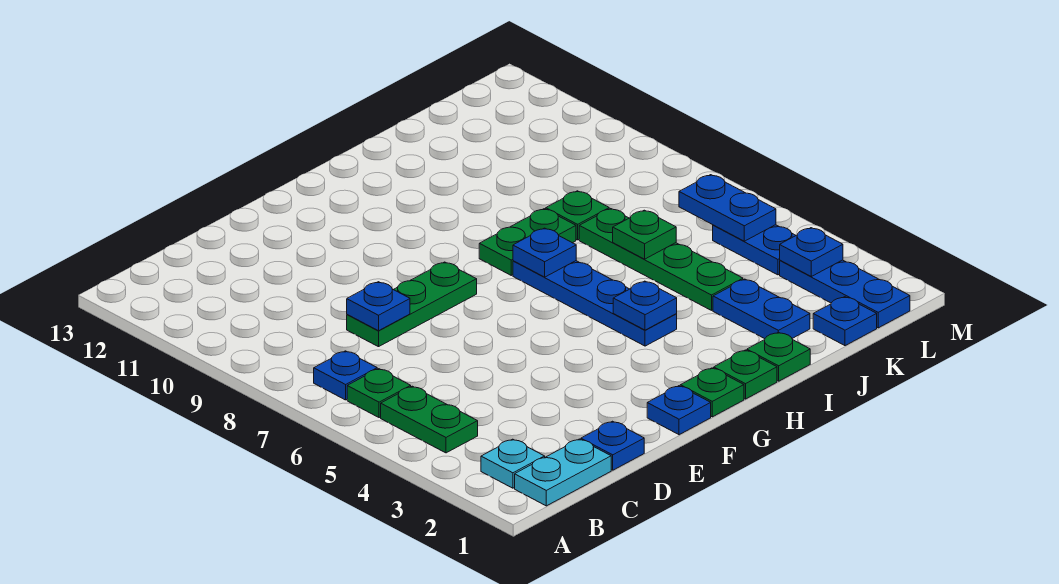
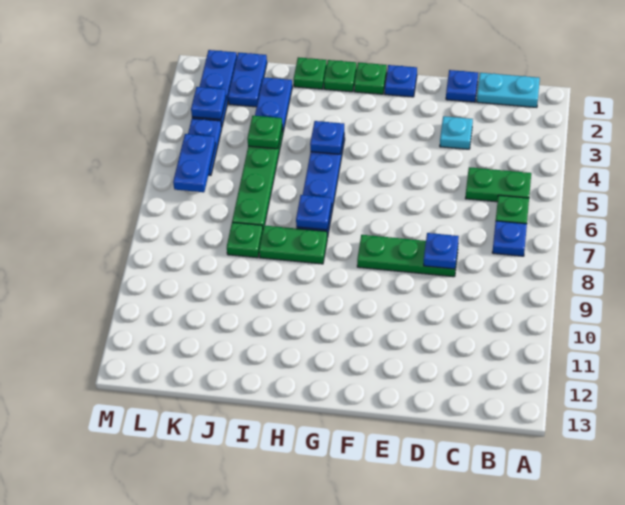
cyan plate B2 level 1 -> cyan plate D3 level 1
green plate B4:B5 level 1 -> green plate B5:C5 level 1
green plate J6 level 2 -> green plate J4 level 2
blue plate K1 level 1 -> blue plate K1:K2 level 1

